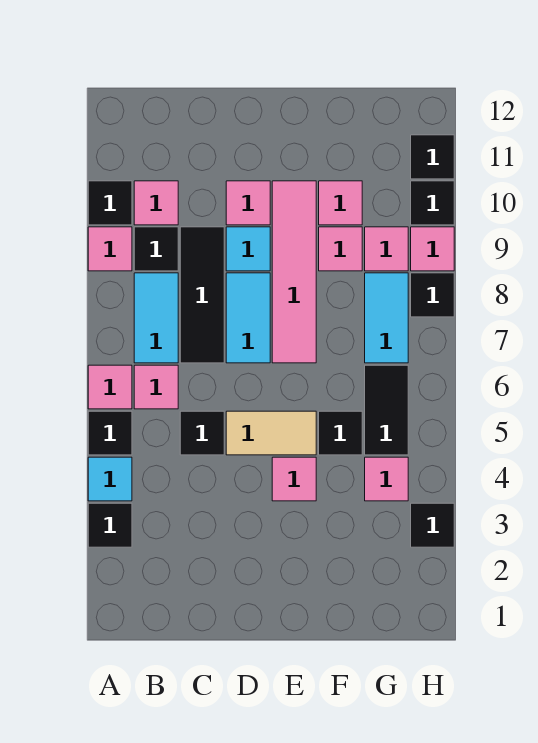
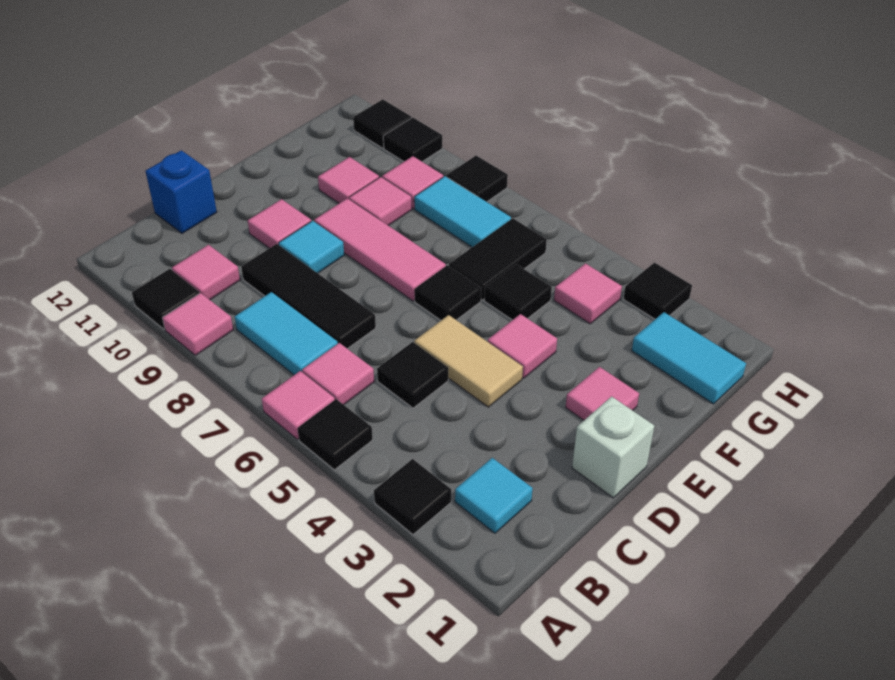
cyan tile A4 level 1 -> cyan tile B2 level 1
black tile B9 level 1 -> black tile E6 level 1
none -> blue brick C12 level 1
none -> white brick D1 level 1
tan tile D5:E5 level 1 -> tan tile D4:D5 level 1
cyan tile D7:D8 level 1 -> cyan tile G1:G2 level 1
pink tile E7:E10 level 1 -> pink tile E7:E9 level 1
black tile G5:G6 level 1 -> black tile F6:G6 level 1
pink tile H9 level 1 -> pink tile E2 level 1

